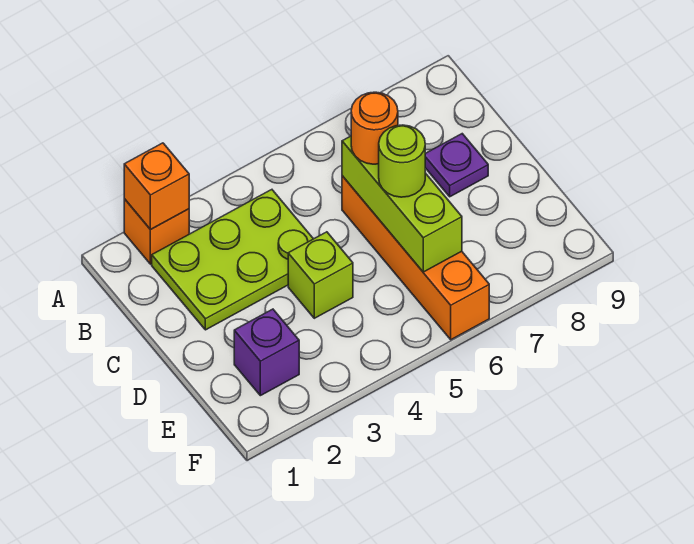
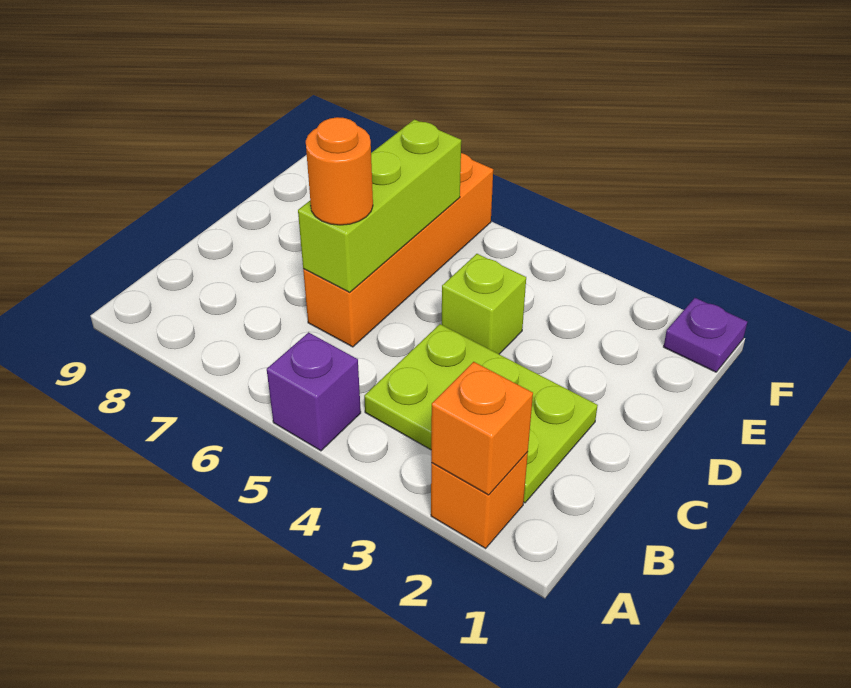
purple plate C8 level 1 -> purple plate F1 level 1
lime round brick D6 level 3 -> none
purple brick E2 level 1 -> purple brick A5 level 1

